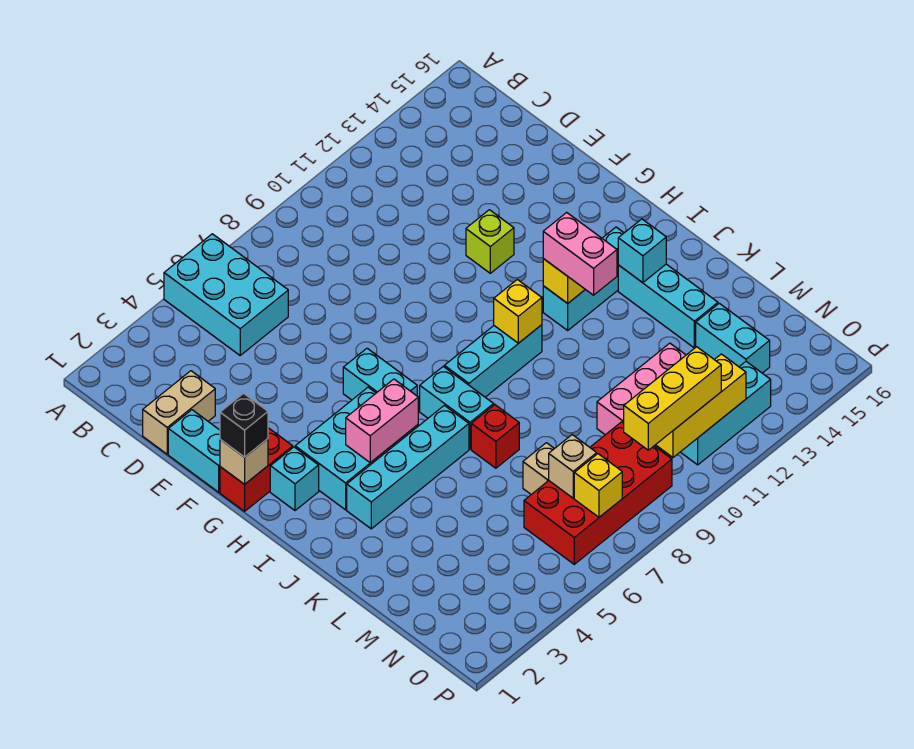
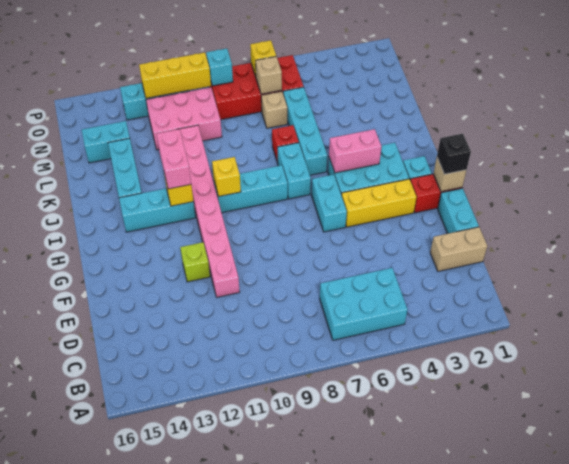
cyan brick A5:C6 level 1 -> cyan brick B5:C7 level 1
none -> pink brick E11:L11 level 1
cyan brick J3:J6 level 1 -> cyan brick J6:M6 level 1
cyan brick J14 level 2 -> cyan brick O9 level 2
cyan brick M14:N14 level 1 -> cyan brick M14:M15 level 1
yellow brick O9:O11 level 3 -> yellow brick G3:G5 level 1

